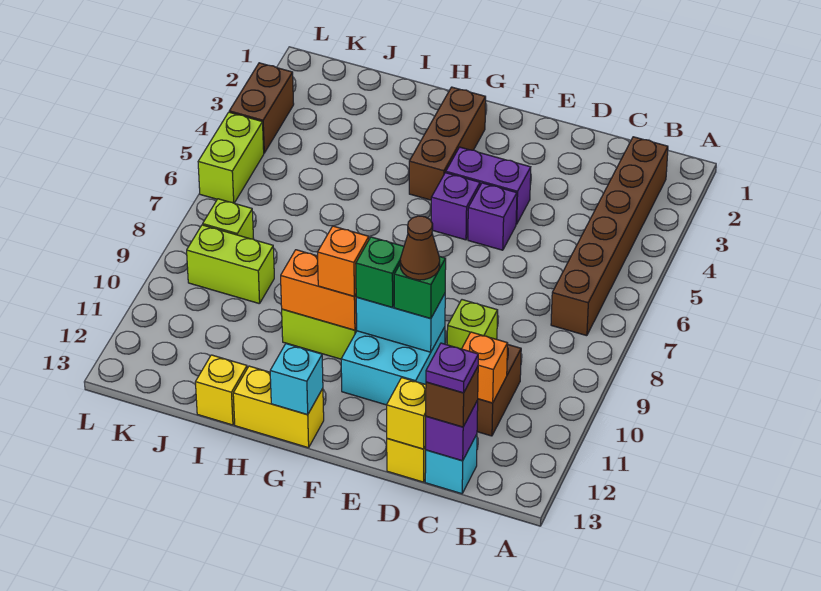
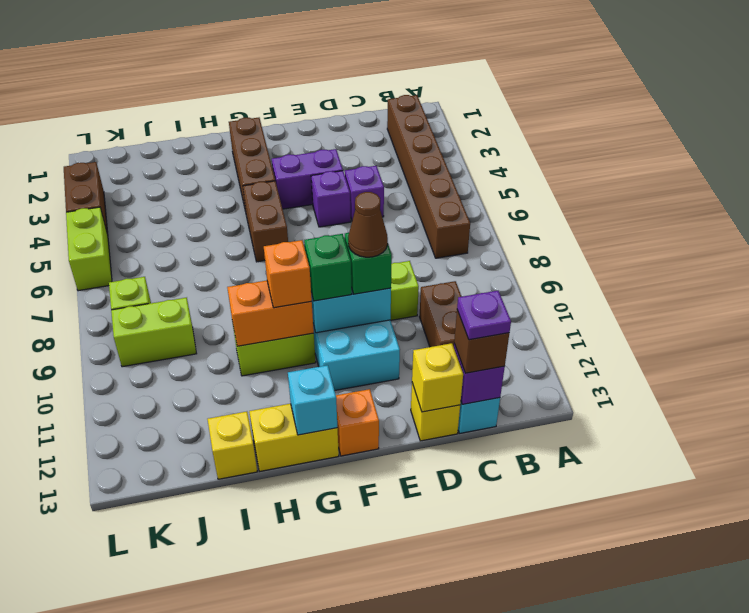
orange brick C11 level 2 -> orange brick F13 level 1
purple brick F5 level 1 -> purple brick D5 level 1
none -> brown brick G5:G6 level 1

